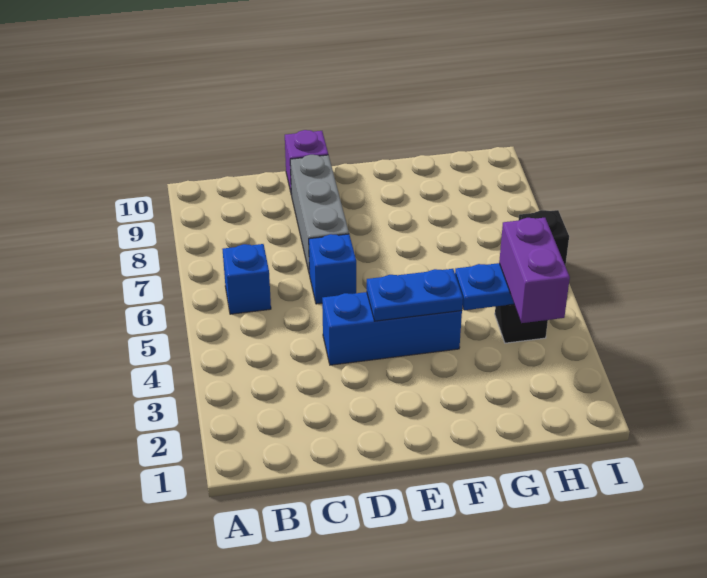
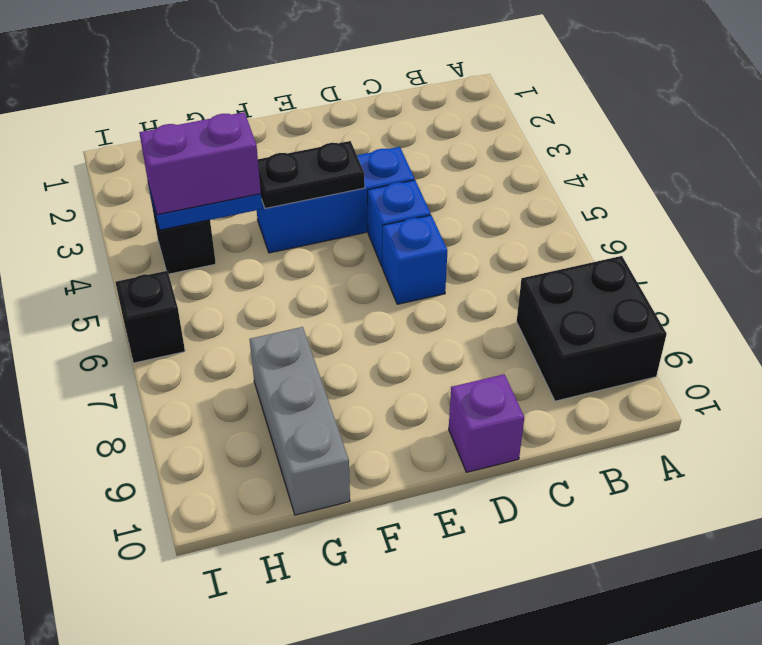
none -> black brick A8:B9 level 1
blue brick B6 level 1 -> blue brick D5 level 1
grey brick D7:D9 level 1 -> grey brick G8:G10 level 1
blue plate E4:F4 level 2 -> black plate E4:F4 level 2
purple brick H3:H4 level 3 -> purple brick G4:H4 level 3

